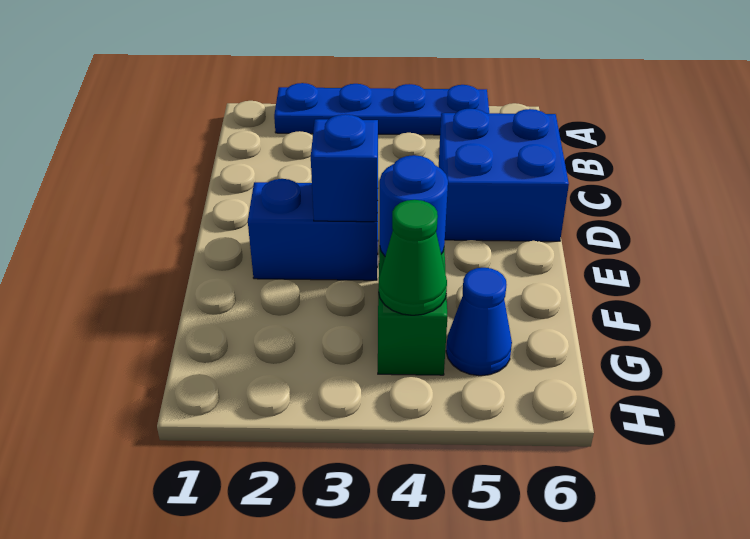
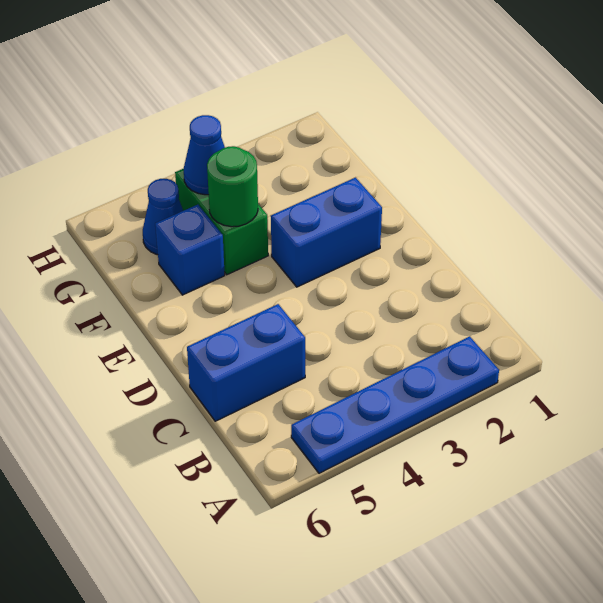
blue brick C5:D6 level 1 -> blue brick C5:C6 level 1
blue brick E3 level 2 -> blue brick F5 level 1
blue round brick F4 level 2 -> green round brick F4 level 2
green cone G4 level 2 -> blue cone G4 level 2

